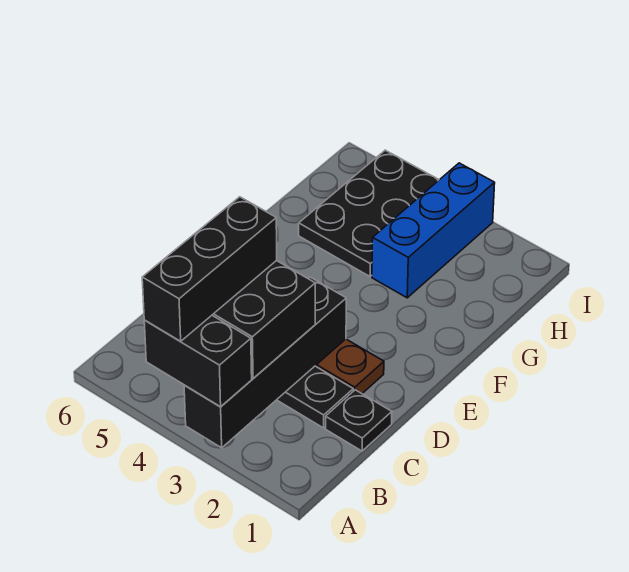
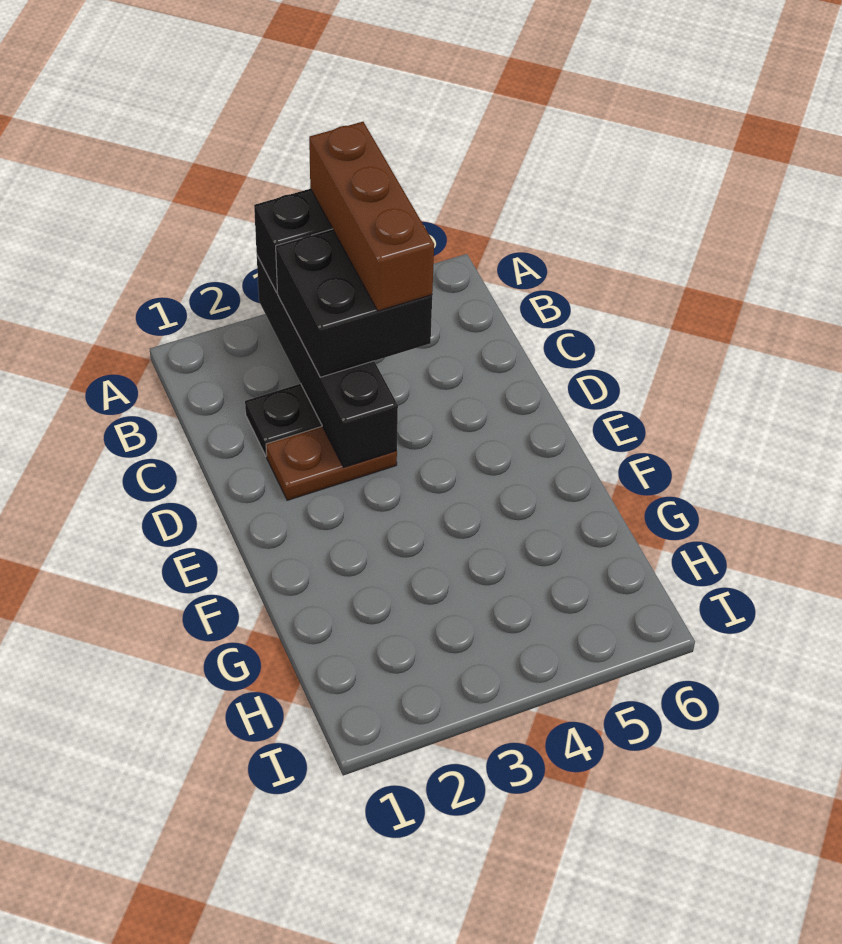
black brick A4:C4 level 4 -> brown brick A4:C4 level 4
black plate C1 level 1 -> none
blue brick G3:I3 level 1 -> none
black plate G4:I5 level 1 -> none

